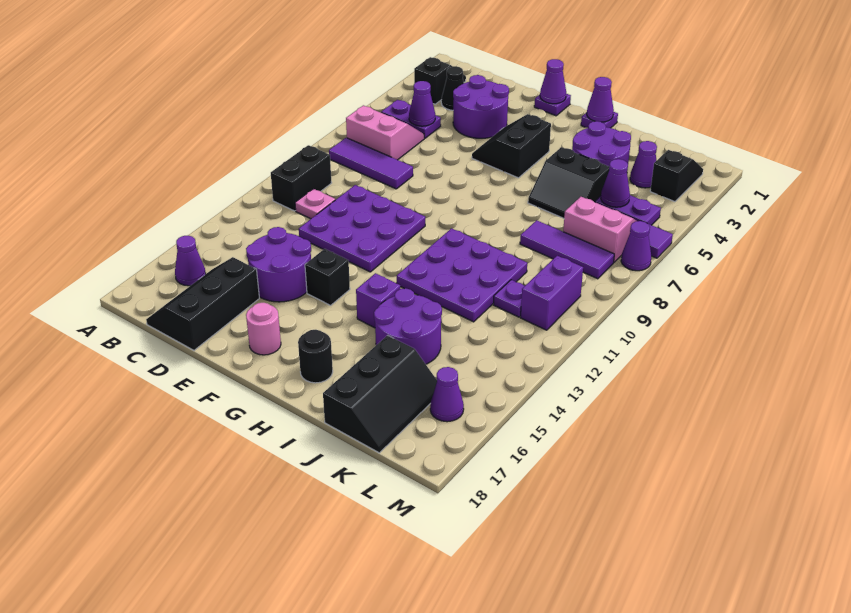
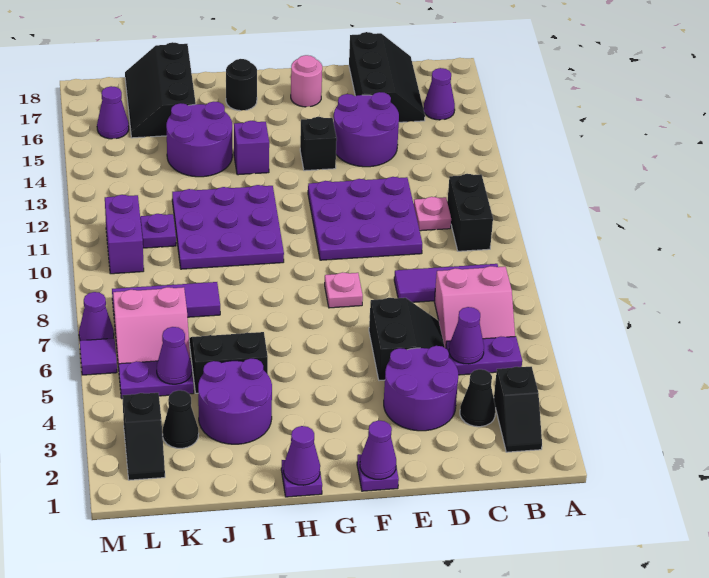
black slope F4:G5 level 1 top G -> black slope D5:E6 level 1 top E
none -> pink plate F8 level 1
purple cone K3 level 1 -> black cone K3 level 1

